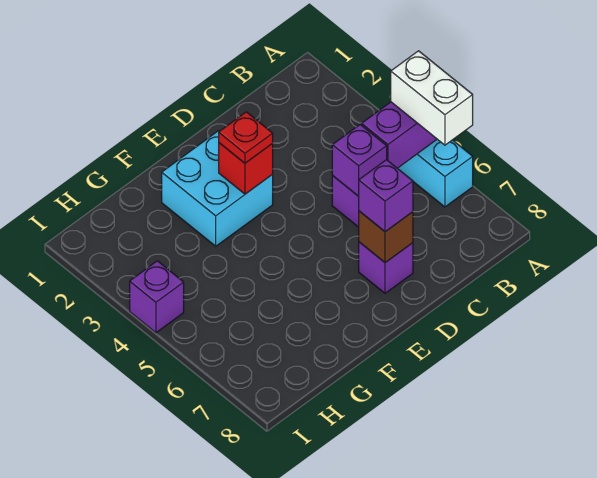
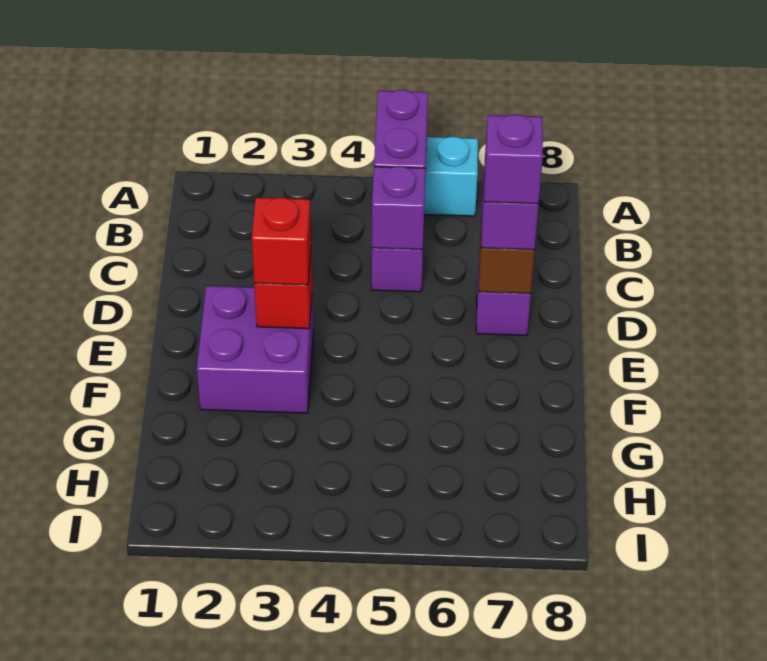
white brick A5:A6 level 3 -> none
cyan brick E2:F3 level 1 -> purple brick E2:F3 level 1
red plate E3 level 3 -> red brick E3 level 3
purple brick I4 level 1 -> purple brick D7 level 4

